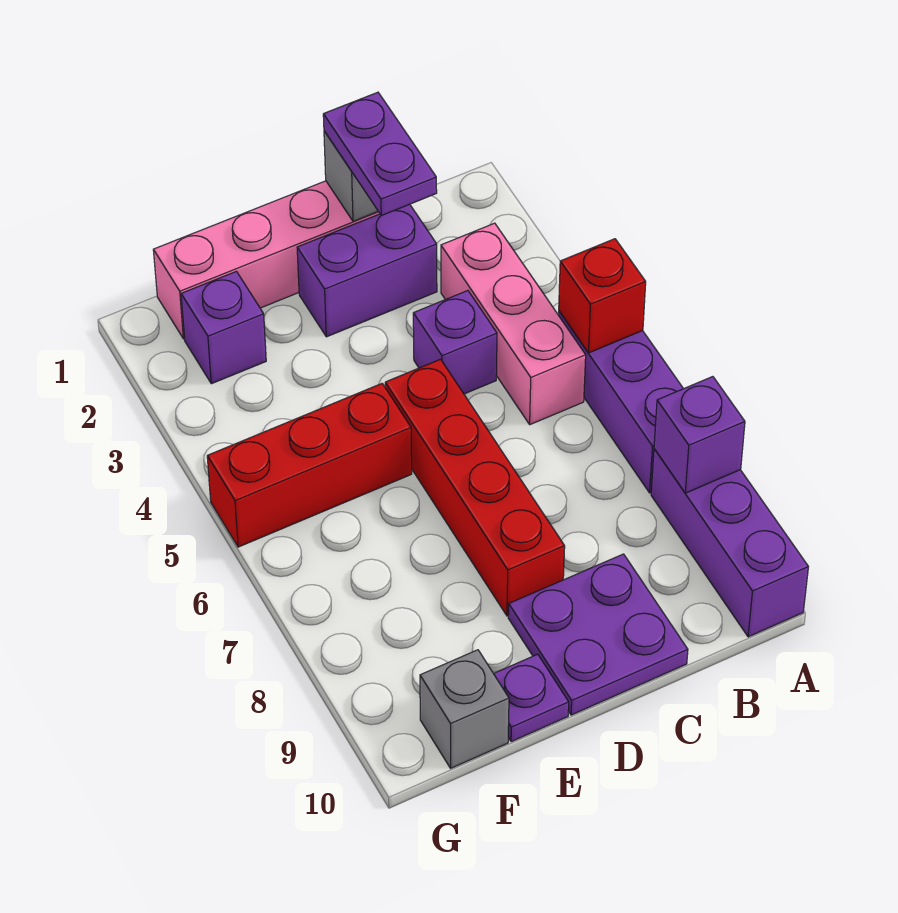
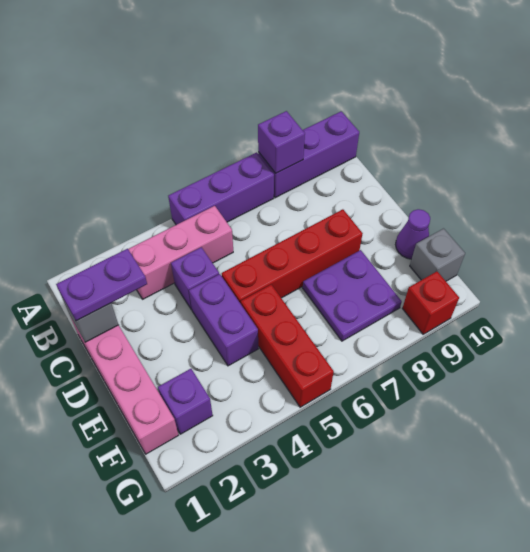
red brick A5 level 2 -> red brick G9 level 1
purple brick C2:D2 level 1 -> purple brick D4:E4 level 1
purple plate C9:D10 level 1 -> purple plate E7:F8 level 1
purple plate E10 level 1 -> purple cone E10 level 1

